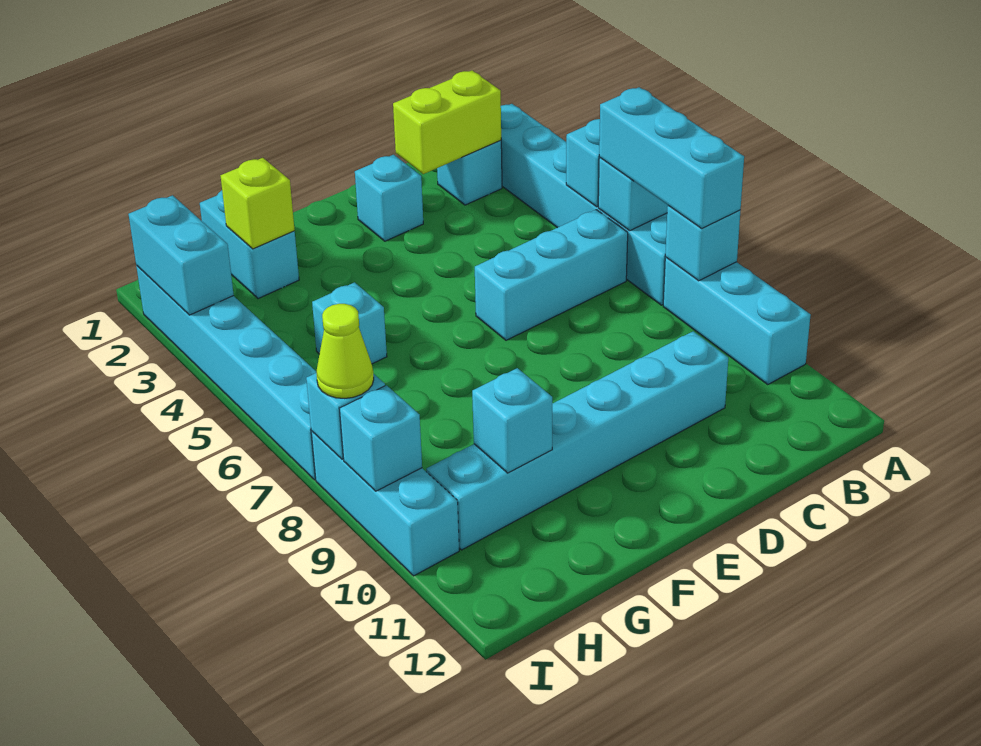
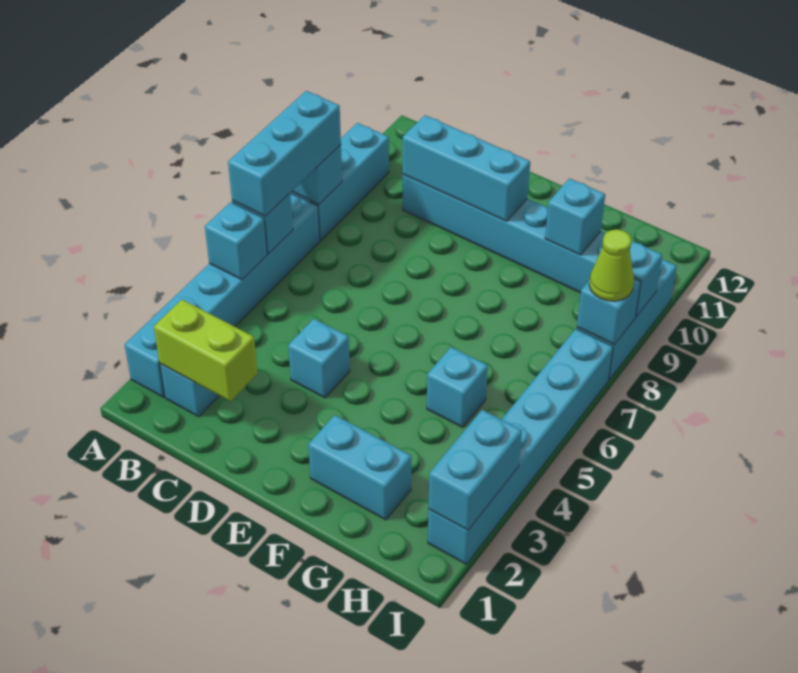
cyan brick B6:D6 level 1 -> cyan brick C10:E10 level 2
cyan brick D2 level 1 -> cyan brick D4 level 1
cyan brick G1:G2 level 1 -> cyan brick F2:G2 level 1
lime brick G2 level 2 -> none

